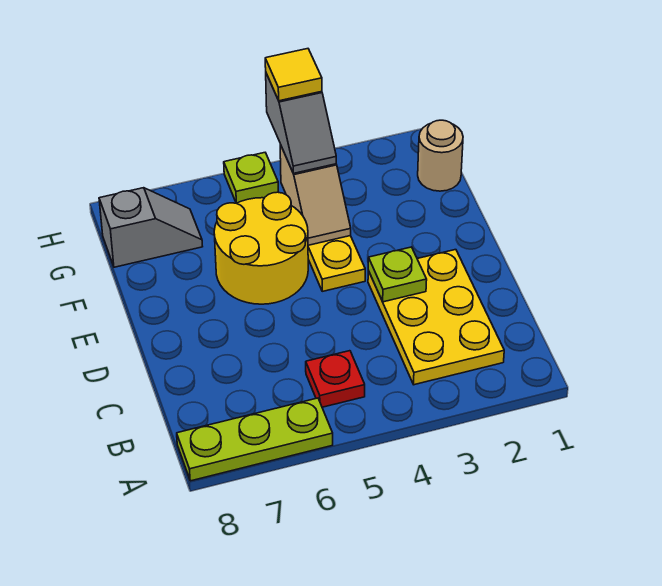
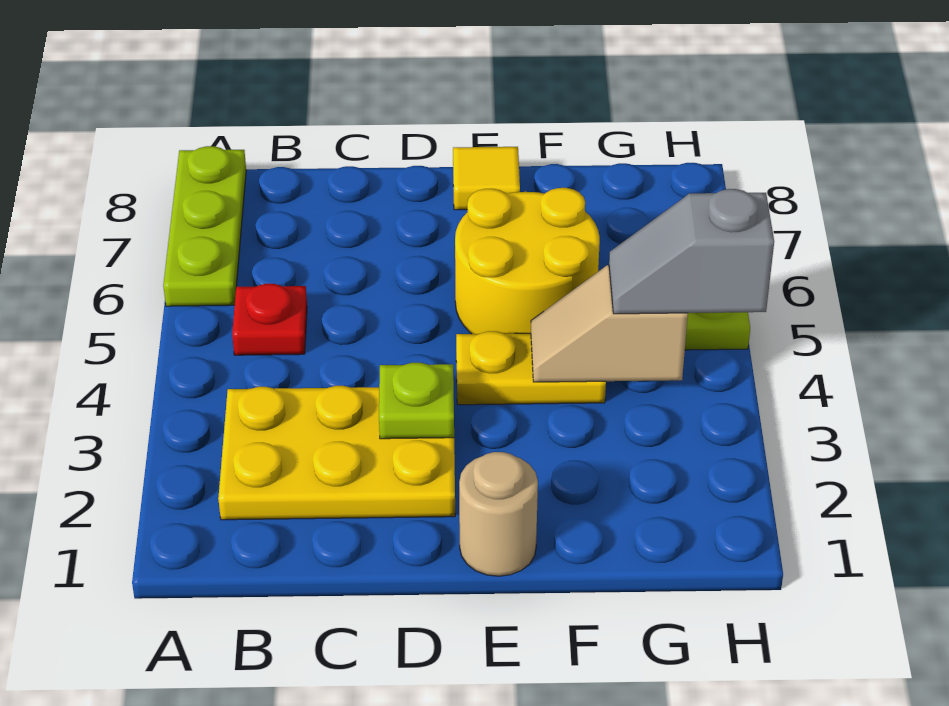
tan round brick G1 level 1 -> tan round brick E1 level 1
grey slope G7:G8 level 1 top 8 -> none
yellow tile H4 level 4 -> yellow tile E8 level 1

